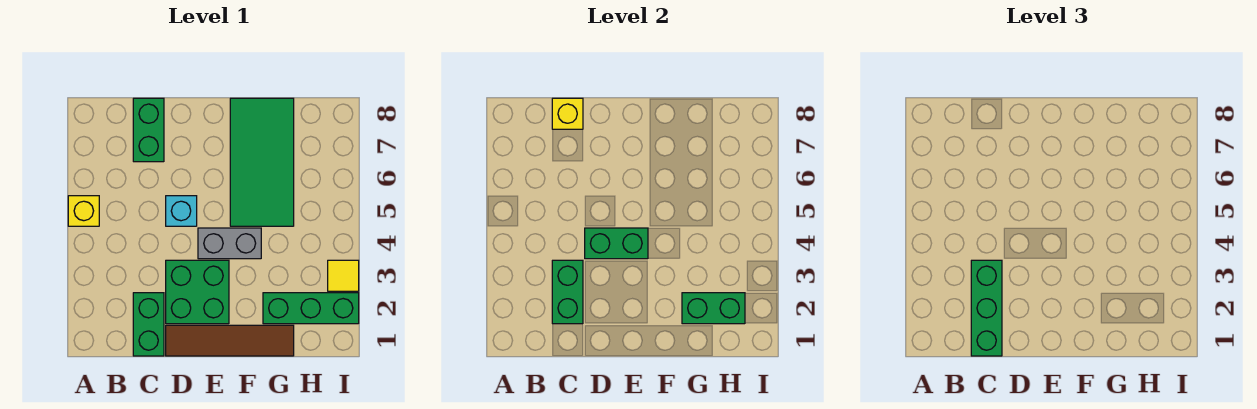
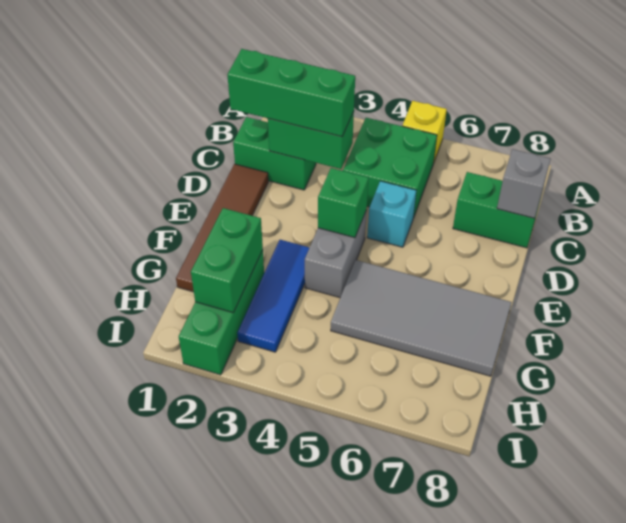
yellow brick C8 level 2 -> grey brick C8 level 2
green brick D2:E3 level 1 -> green brick B4:C5 level 1
green brick D4:E4 level 2 -> green brick E4 level 2
none -> blue tile F3:H3 level 1
green tile F5:G8 level 1 -> grey tile F5:G8 level 1
yellow tile I3 level 1 -> none

